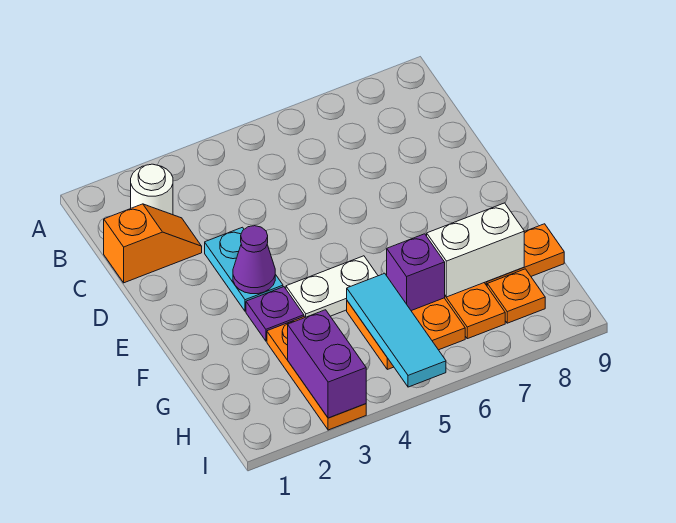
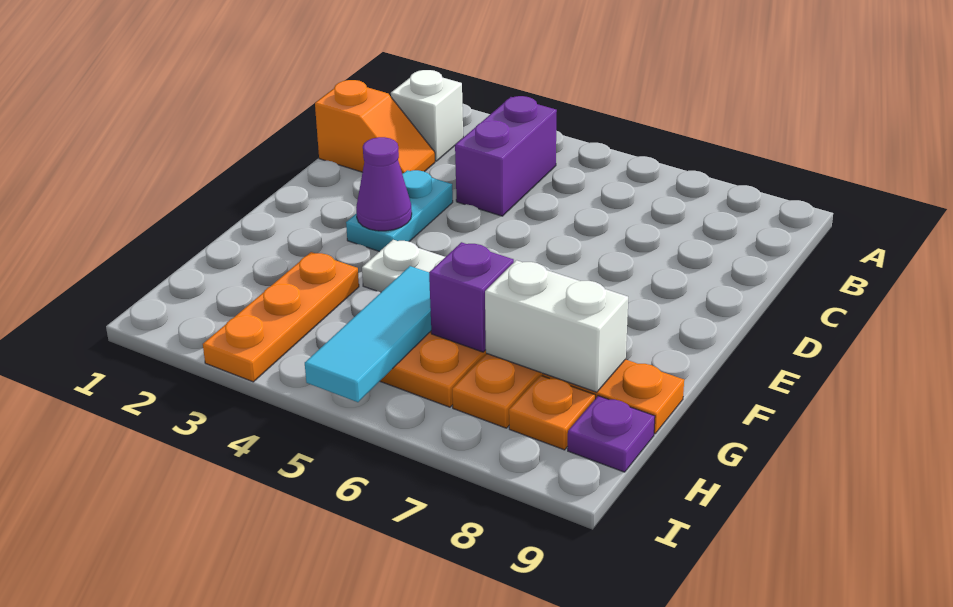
white round brick B2 level 1 -> white brick B2 level 1
purple plate F3 level 1 -> purple plate H9 level 1
purple brick H3:I3 level 2 -> purple brick B4:C4 level 1

